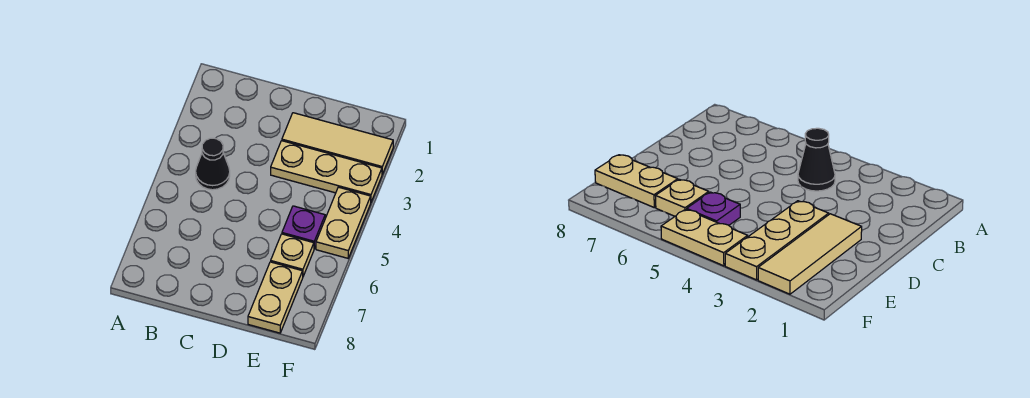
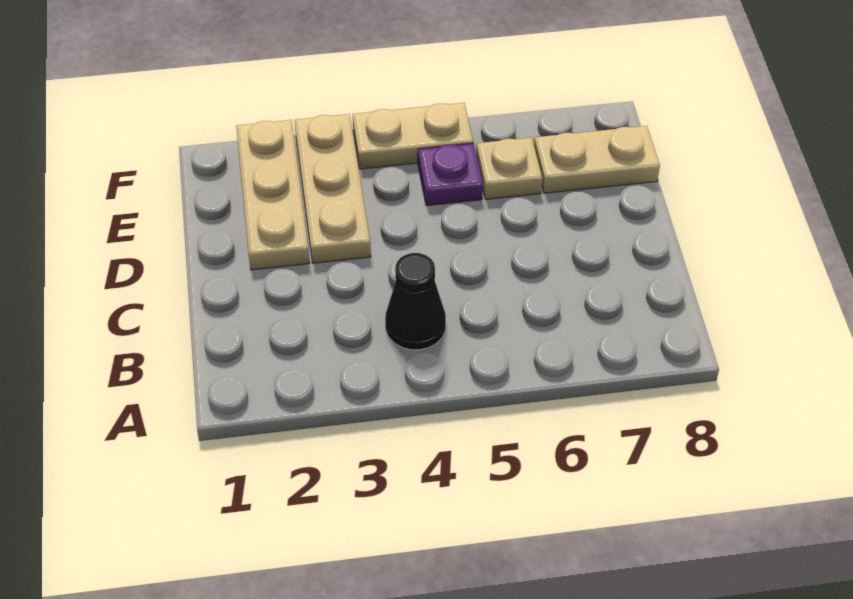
tan tile D2:F2 level 1 -> tan plate D2:F2 level 1

